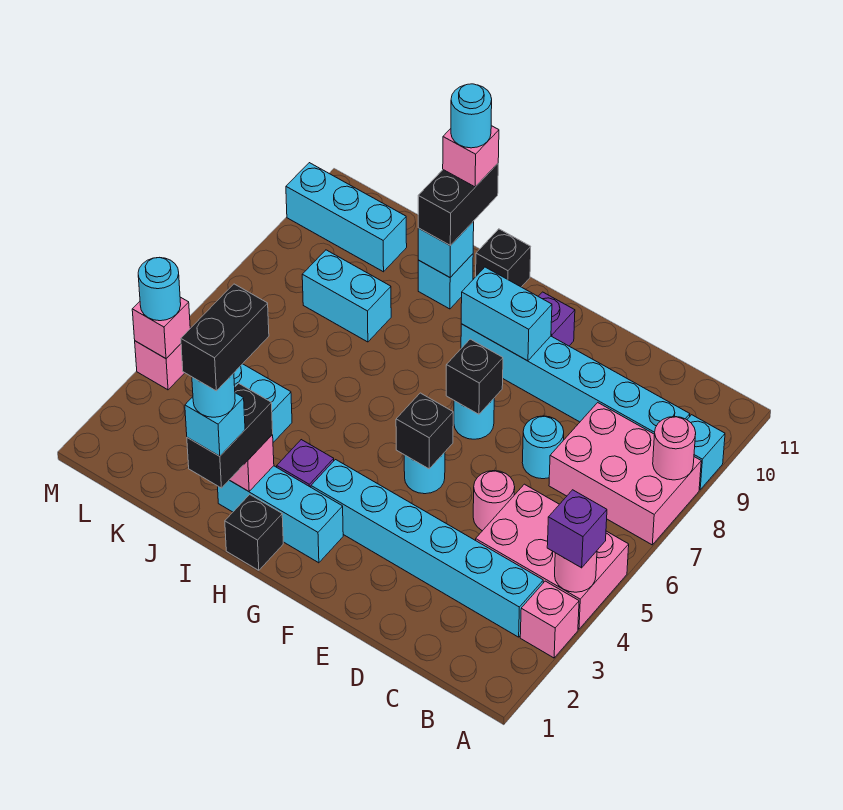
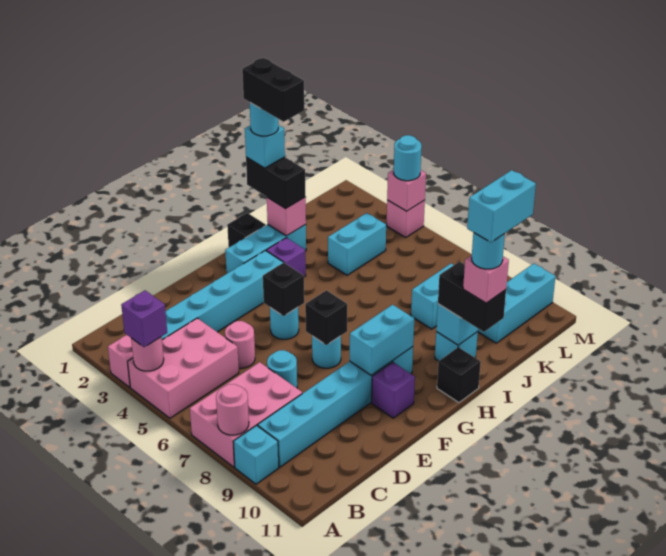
none -> cyan brick I11:J11 level 6

